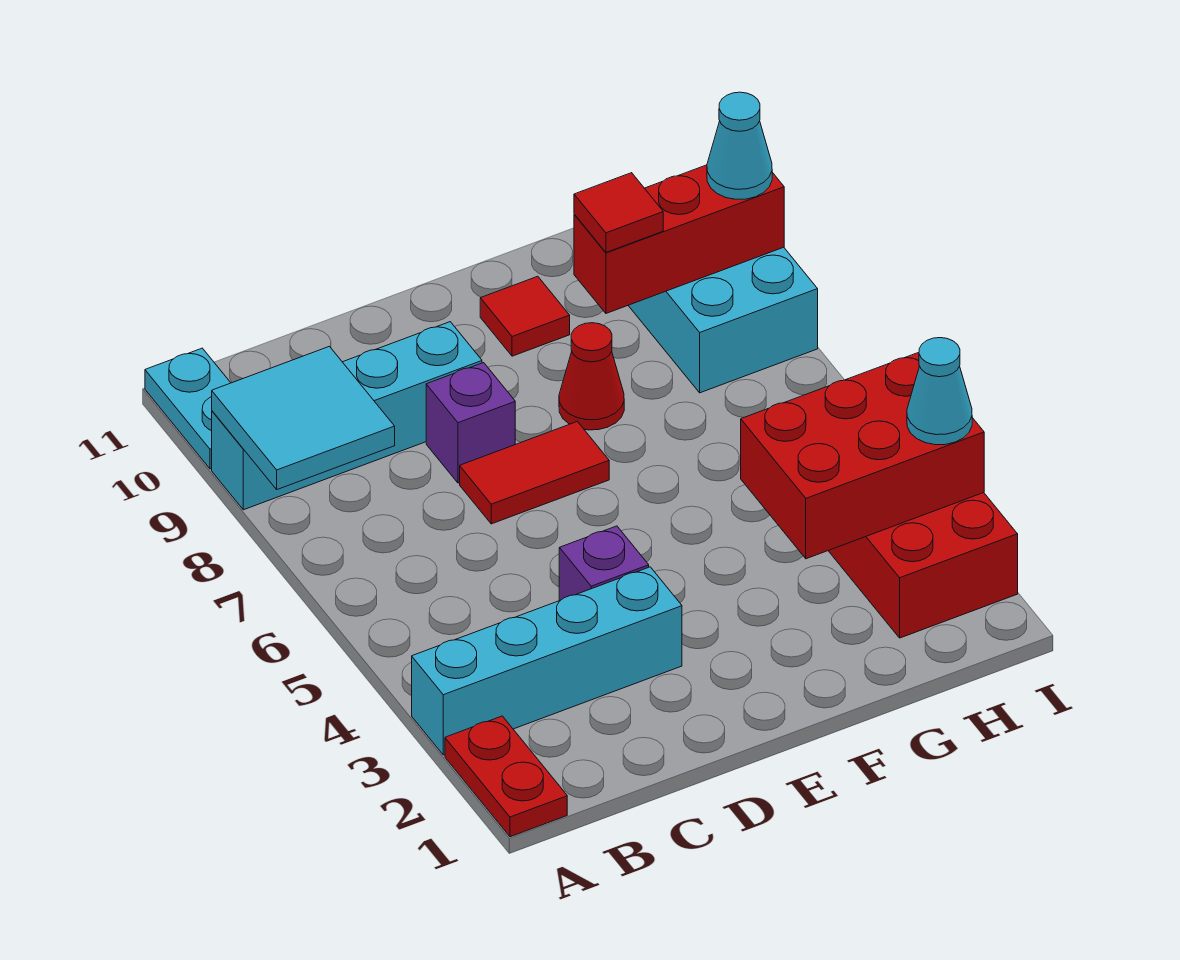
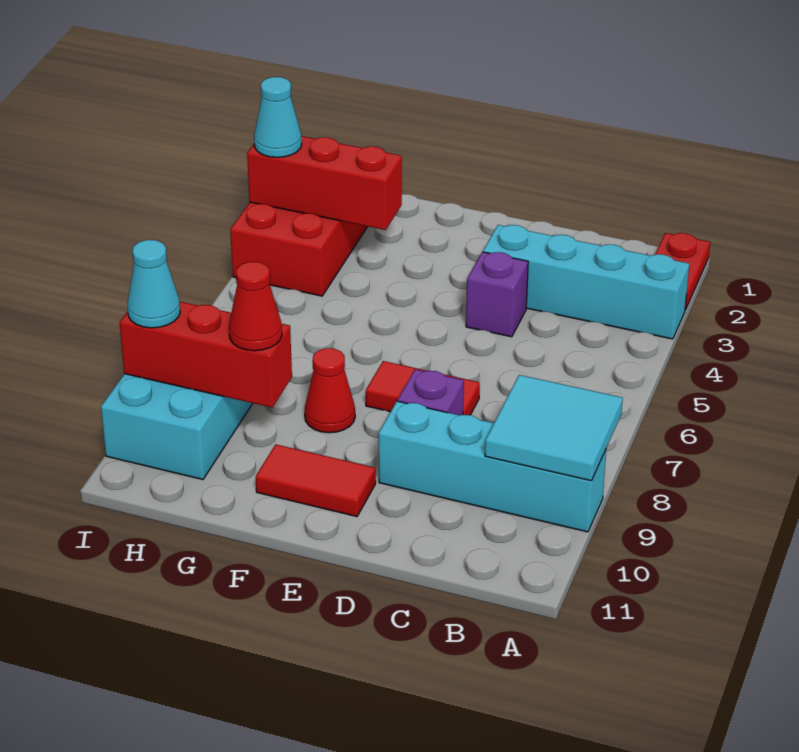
cyan plate A10:A11 level 1 -> none
red tile F10 level 1 -> red tile E10:F10 level 1
red brick G3:I4 level 2 -> red brick G3:I3 level 2
red tile G9 level 3 -> red cone G9 level 3

